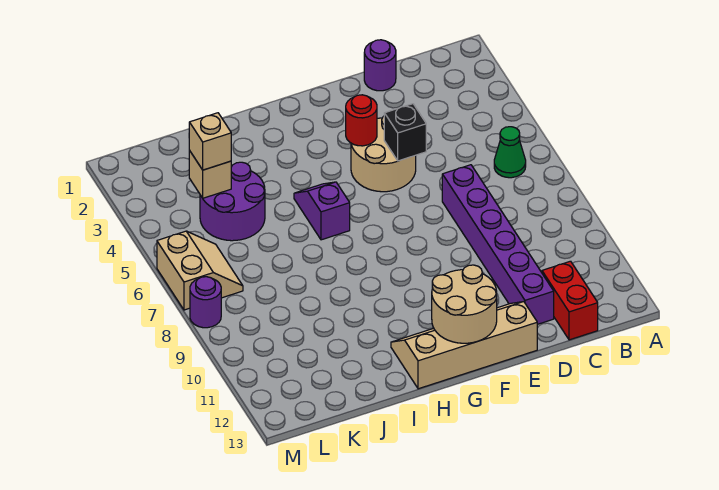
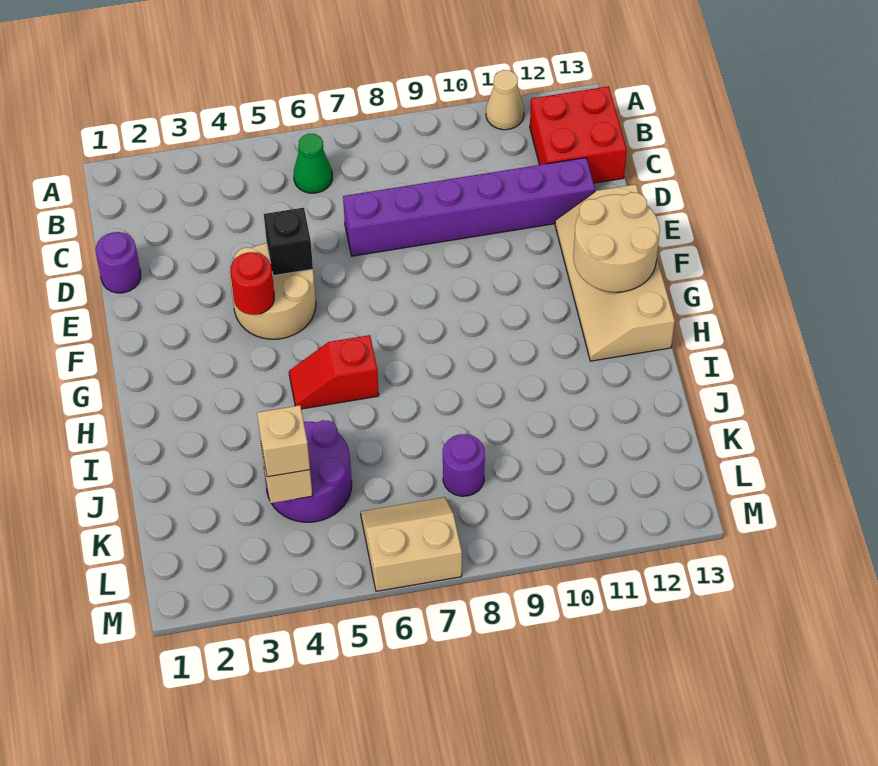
none -> tan cone A11 level 1
red brick C12:C13 level 1 -> red brick B12:C13 level 1
purple slope H5:H6 level 1 top 6 -> red slope H5:H6 level 1 top 6
purple round brick M8 level 1 -> purple round brick K8 level 1

